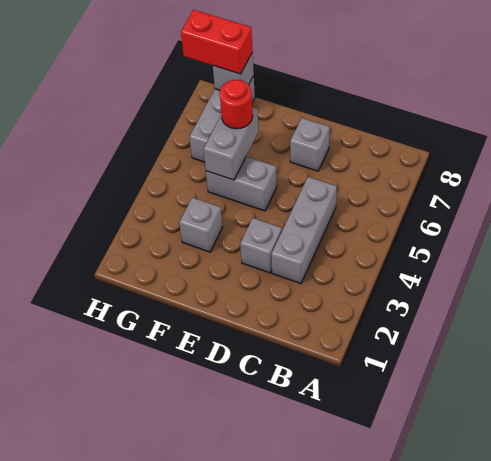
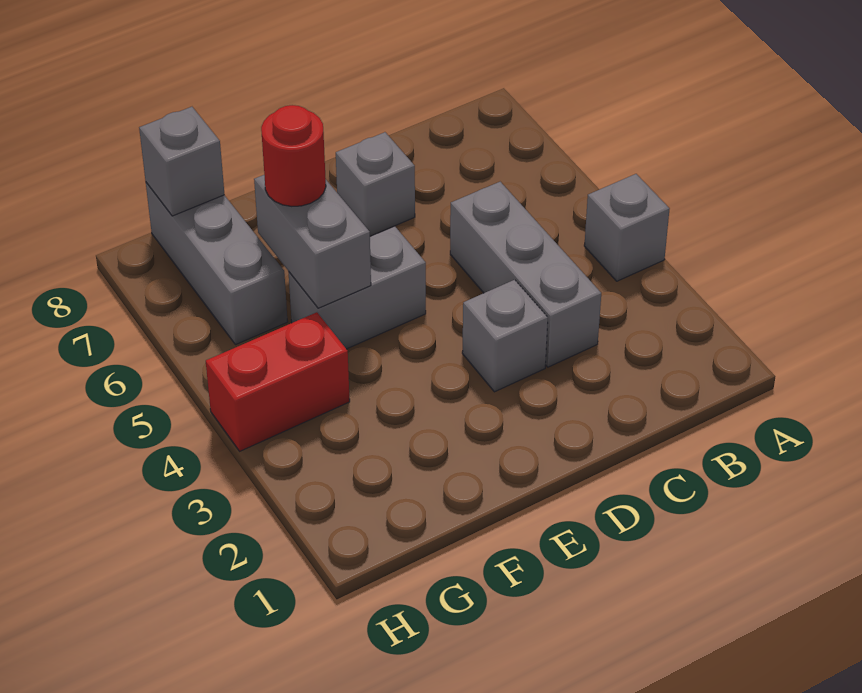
grey brick F3 level 1 -> grey brick A4 level 1
red brick G8:H8 level 3 -> red brick G4:H4 level 1

